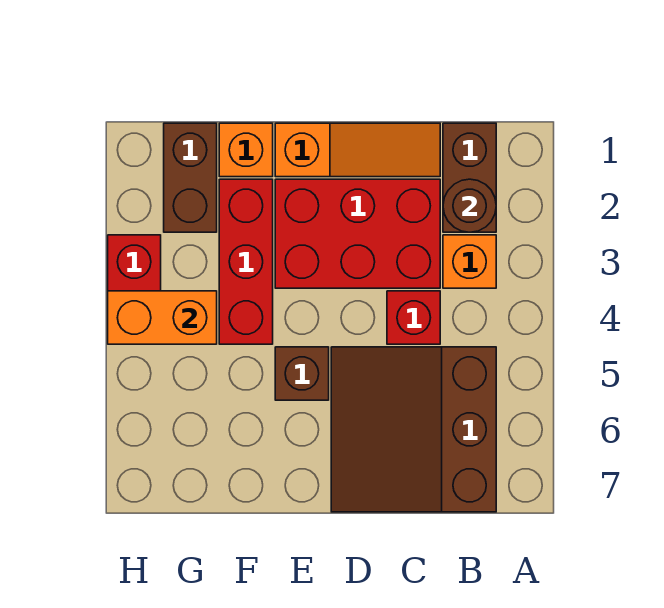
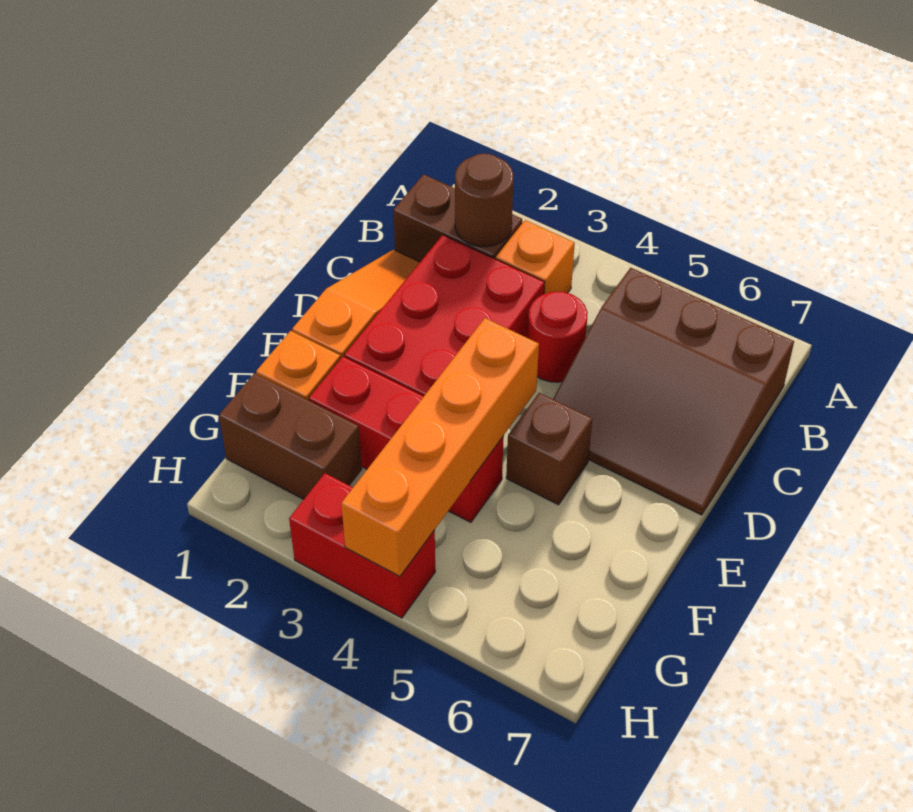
red brick C4 level 1 -> red round brick C4 level 1
orange brick G4:H4 level 2 -> orange brick E4:H4 level 2

